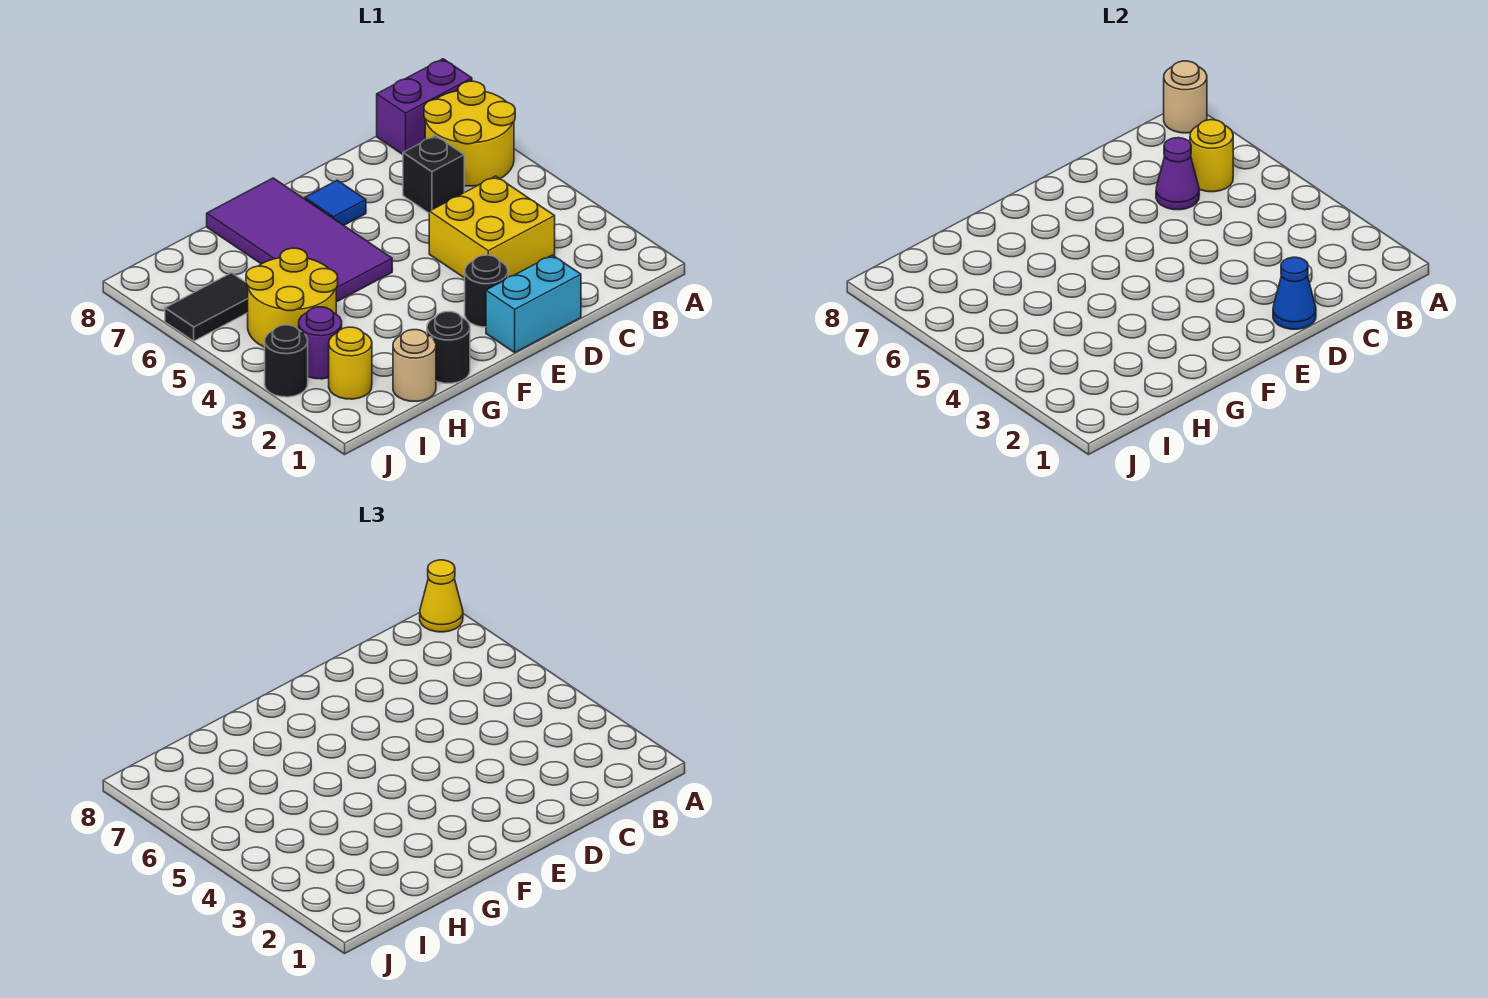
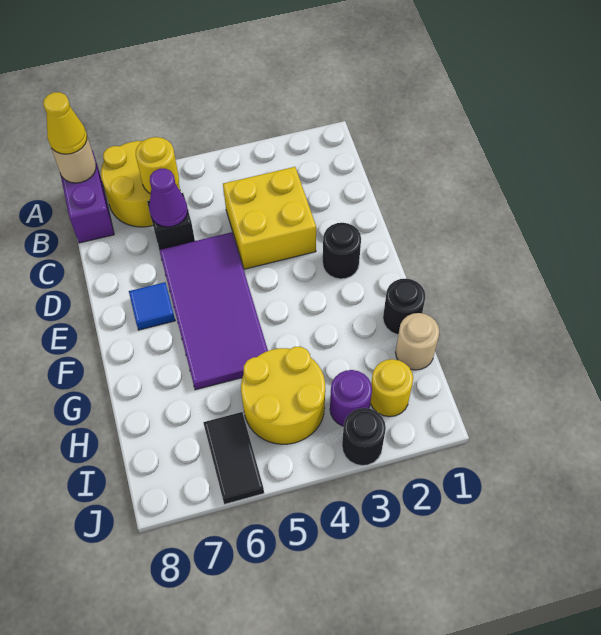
cyan brick D1:E1 level 1 -> none
blue cone D1 level 2 -> none
purple tile F5:G8 level 1 -> purple tile D5:G6 level 1

